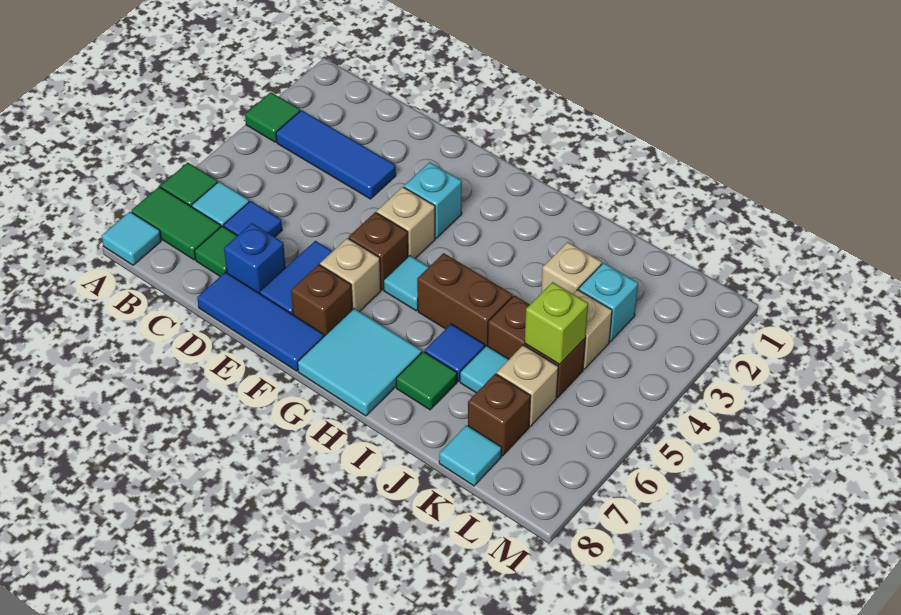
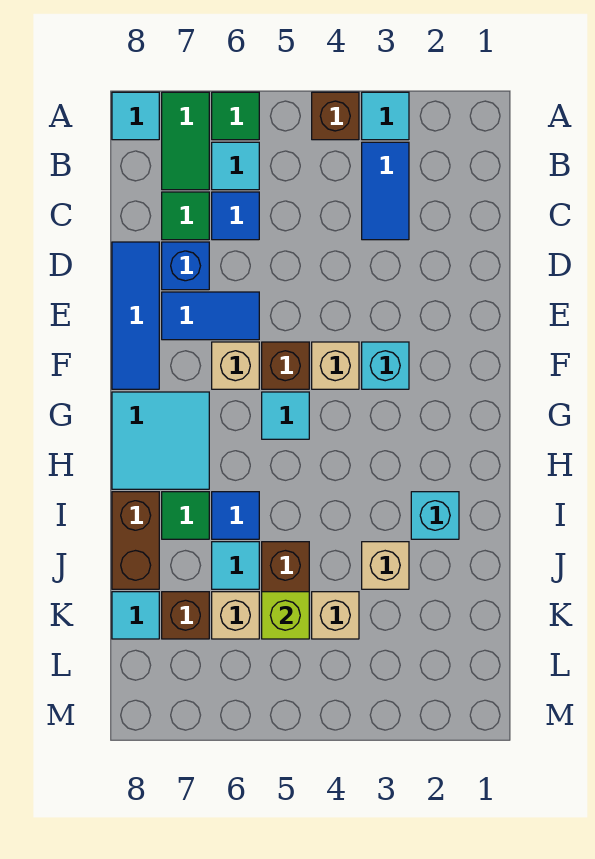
green tile A3 level 1 -> cyan tile A3 level 1
blue tile B3:D3 level 1 -> blue tile B3:C3 level 1
brown brick F7 level 1 -> brown brick A4 level 1
brown brick H5:I5 level 1 -> brown brick I8:J8 level 1
cyan brick K3 level 1 -> cyan brick I2 level 1

